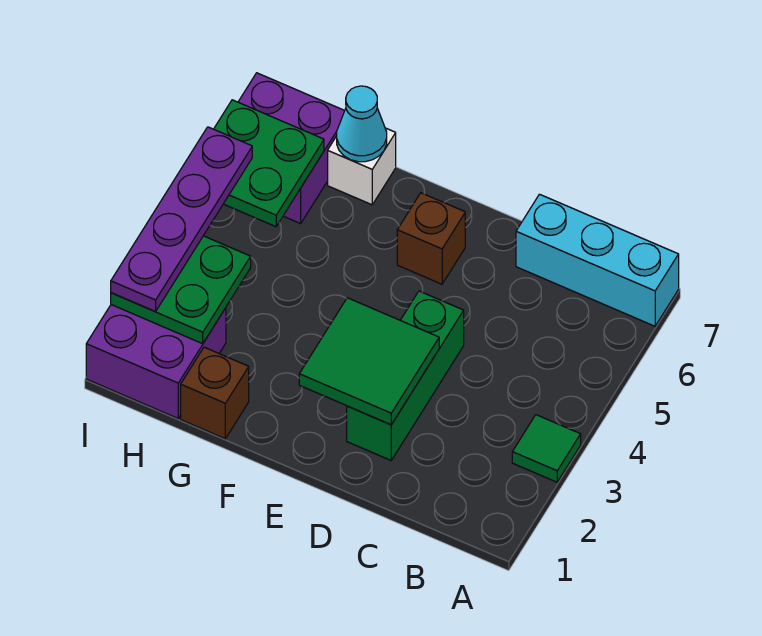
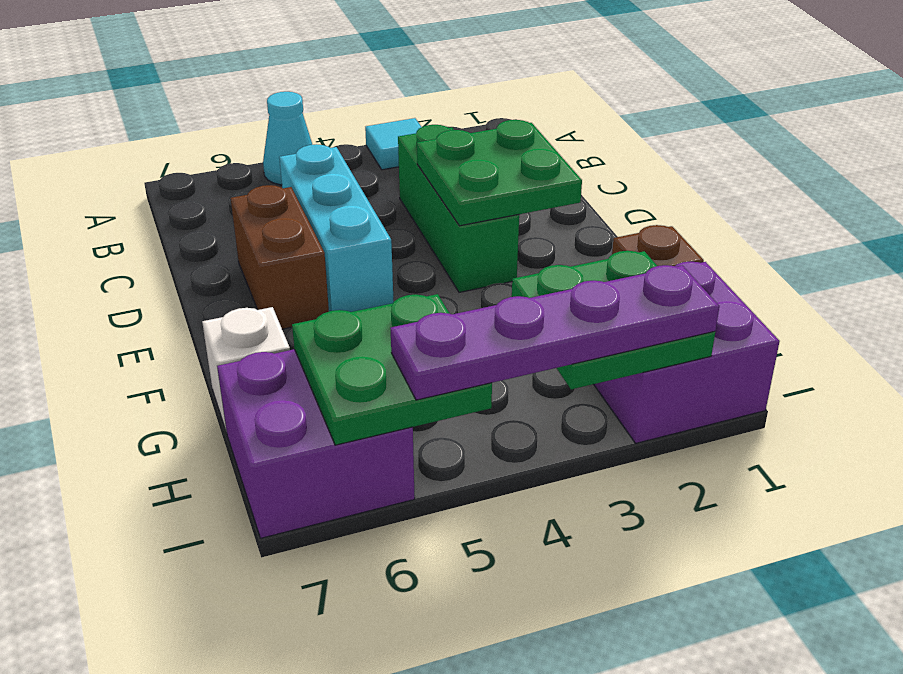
green tile A3 level 1 -> cyan tile A3 level 1
cyan brick A7:C7 level 1 -> cyan brick C5:E5 level 1
green brick D2:D4 level 1 -> green brick C3:E3 level 1
green tile D2:E3 level 2 -> green plate D2:E3 level 2
brown brick E6 level 1 -> brown brick D6:E6 level 1
cyan cone G7 level 2 -> cyan cone A5 level 1

